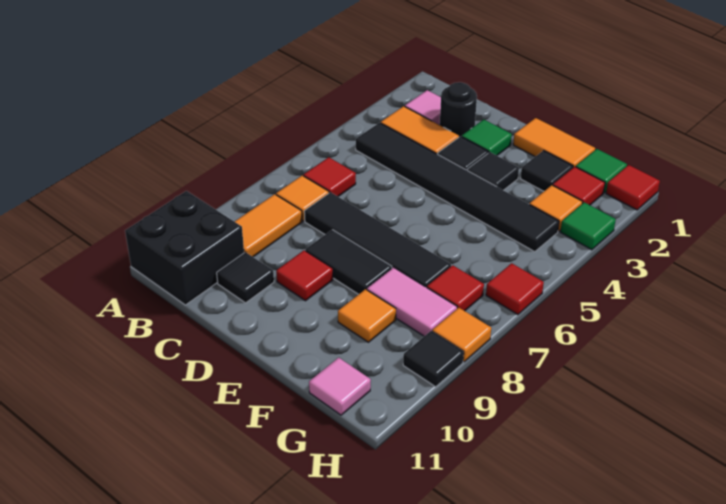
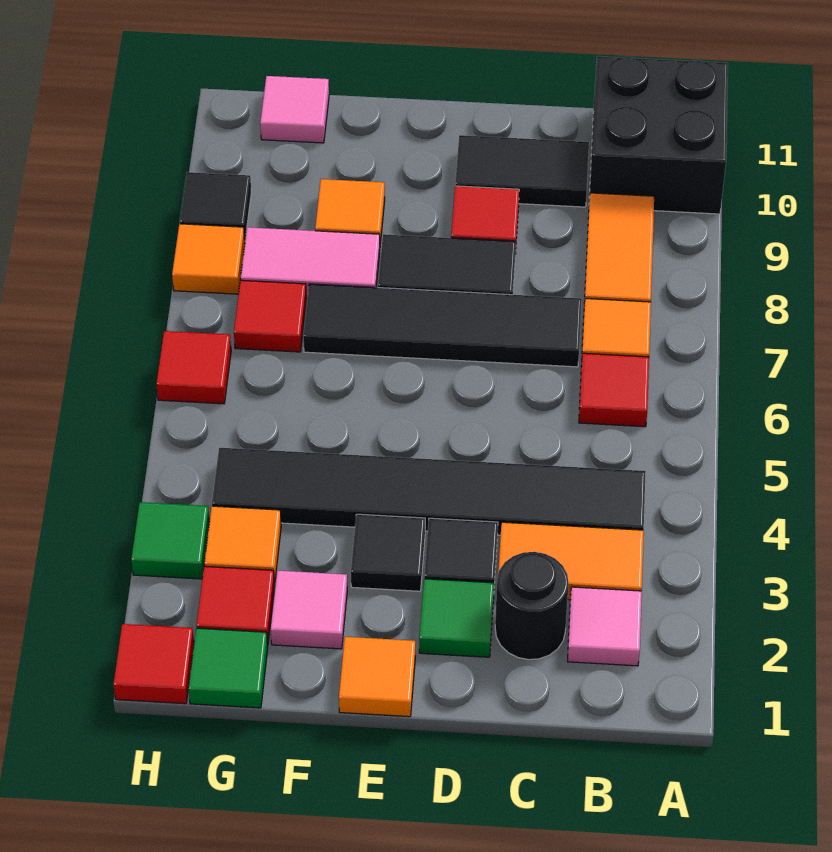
black tile C10 level 1 -> black tile C10:D10 level 1
orange tile E1:F1 level 1 -> orange tile E1 level 1
black tile F2 level 1 -> pink tile F2 level 1

